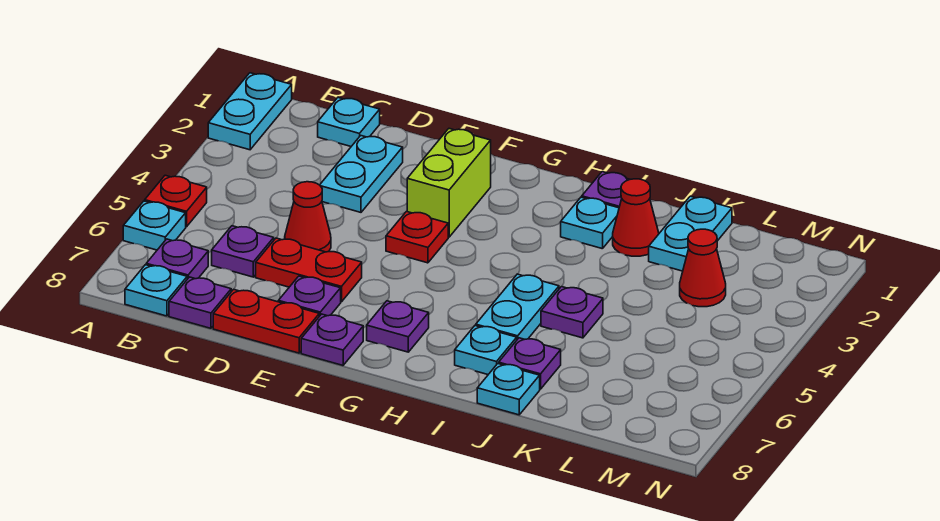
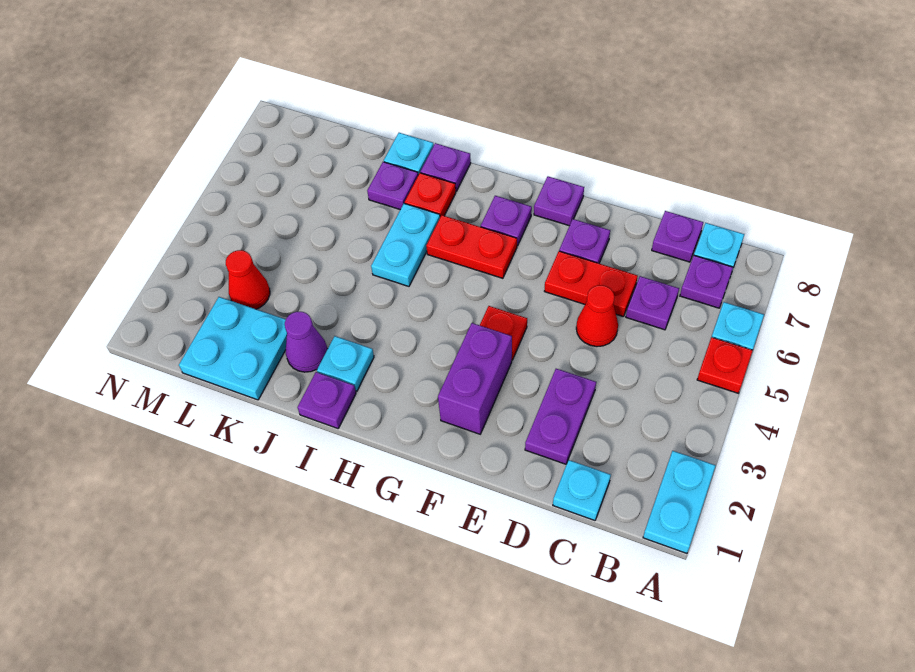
cyan plate D2:D3 level 1 -> purple plate D2:D3 level 1
red plate D8:E8 level 1 -> red plate G6:H6 level 1
lime brick F2:F3 level 1 -> purple brick F2:F3 level 1
cyan plate I7 level 1 -> red plate I7 level 1
red cone J2 level 1 -> purple cone J2 level 1
purple plate J5 level 1 -> purple plate I8 level 1
cyan plate K1:K2 level 1 -> cyan plate K1:L2 level 1

